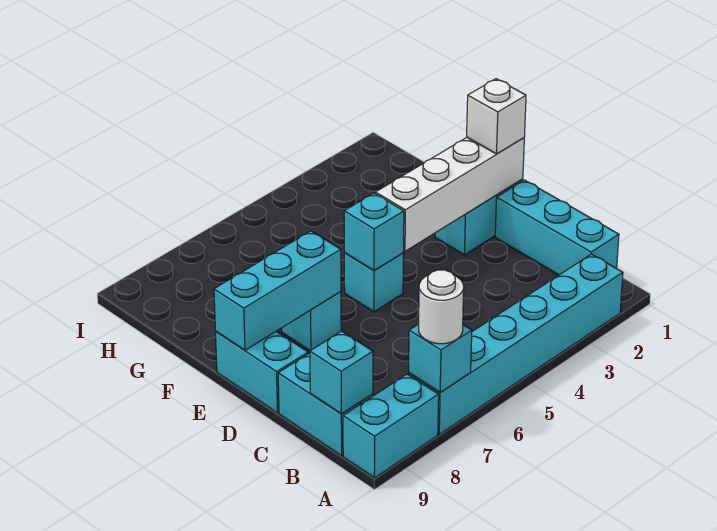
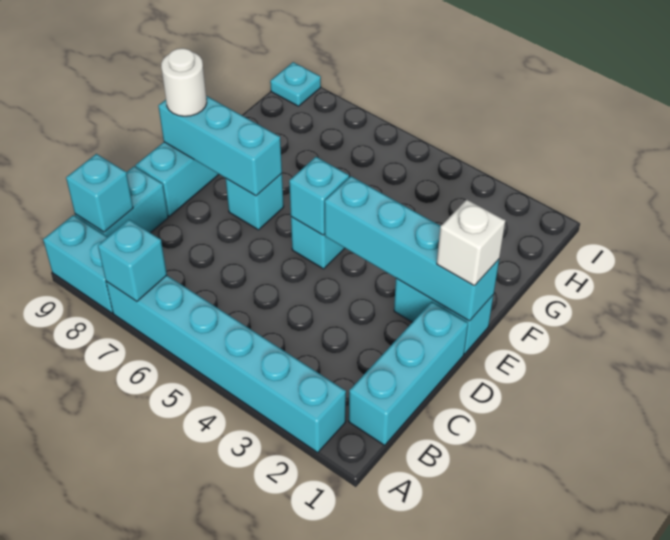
white round brick A7 level 3 -> white round brick E9 level 3
white brick E1:E4 level 2 -> cyan brick E1:E4 level 2
none -> cyan plate I9 level 1

